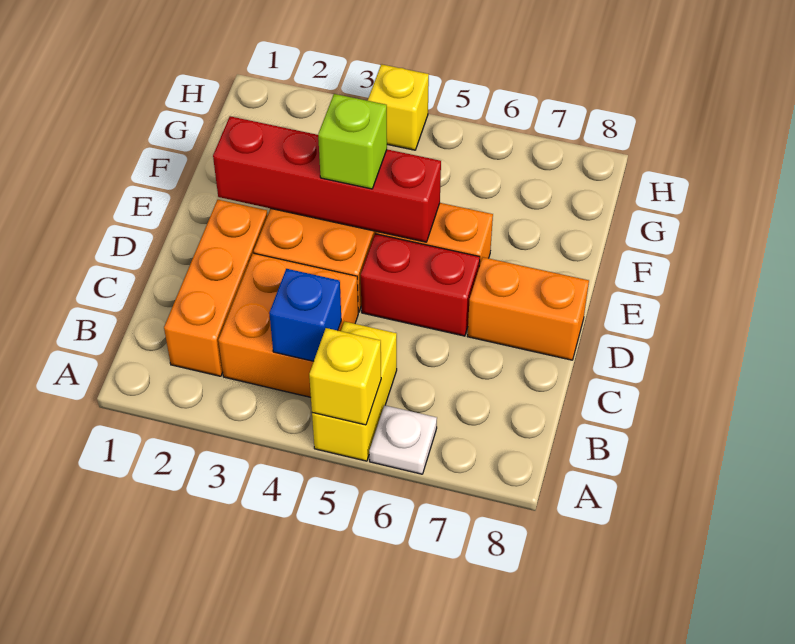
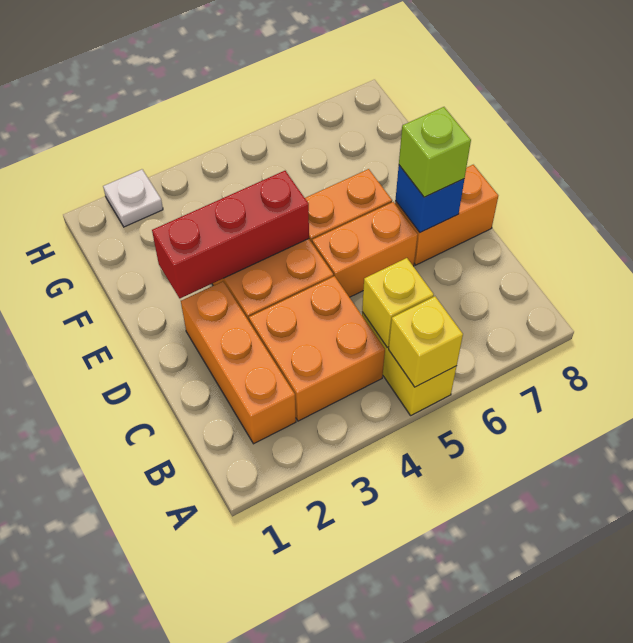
white plate A6 level 1 -> white plate H2 level 1
blue brick B4 level 2 -> blue brick D7 level 2
red brick D5:D6 level 1 -> orange brick D5:D6 level 1
red brick E2:E5 level 2 -> red brick E2:E4 level 2
lime brick E4 level 3 -> lime brick D7 level 3
yellow brick H4 level 1 -> yellow brick B5 level 2

